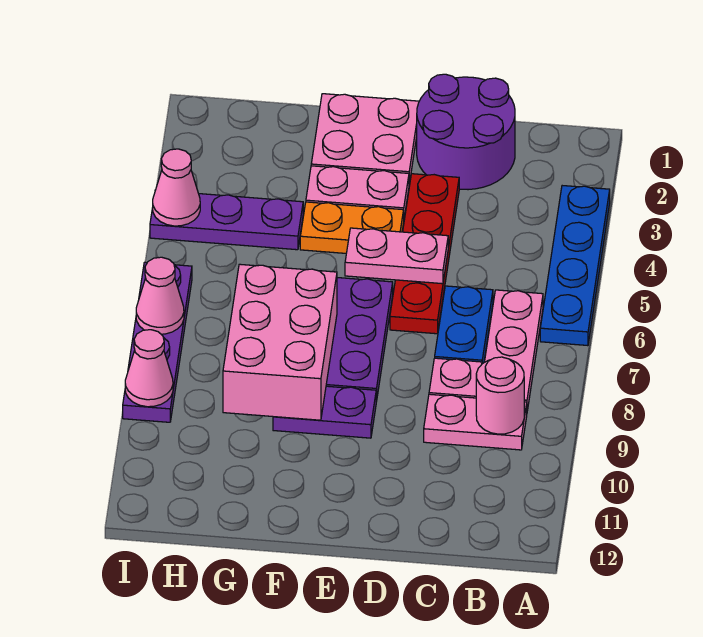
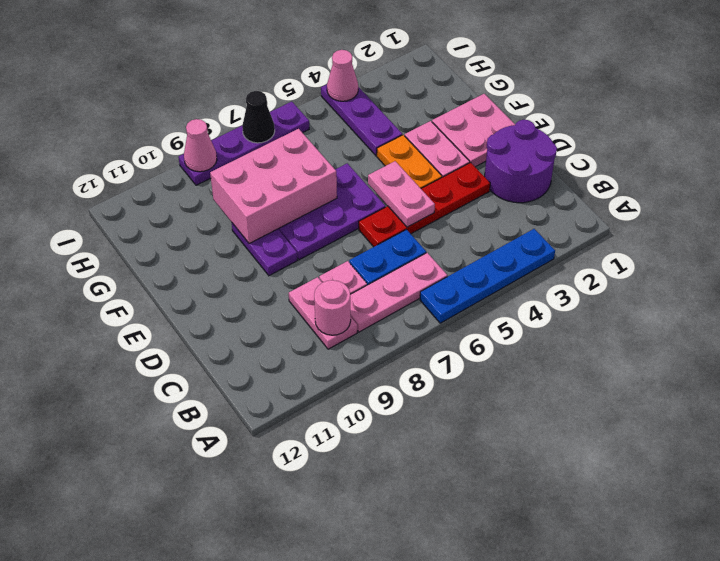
pink cone I7 level 2 -> black cone I7 level 2

